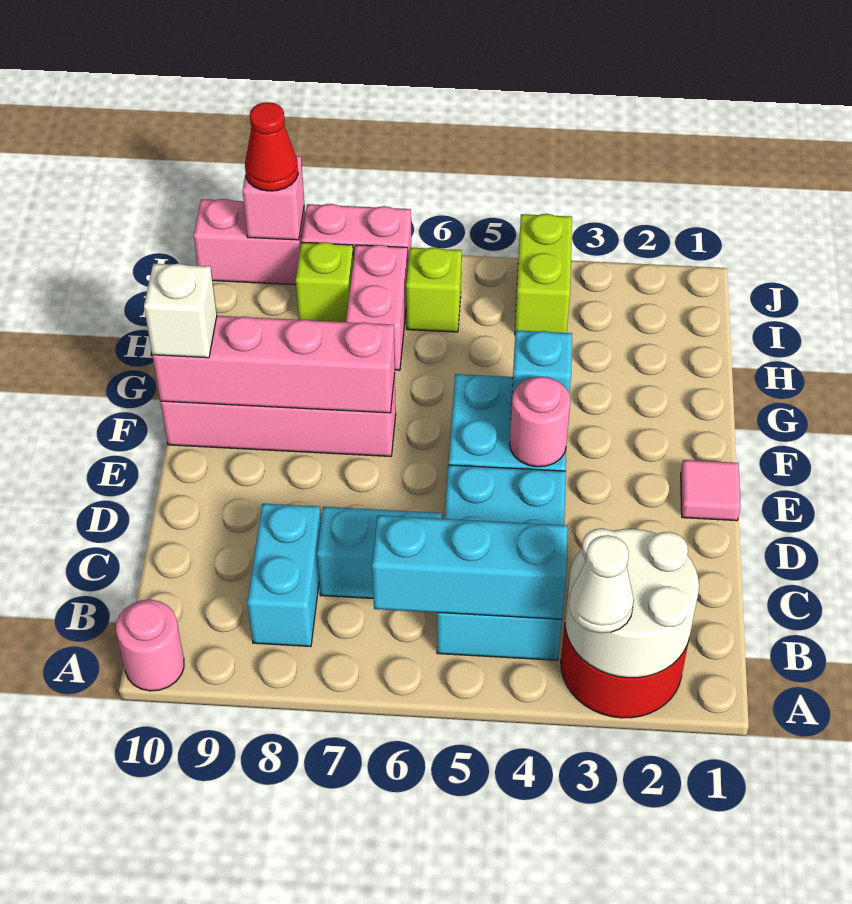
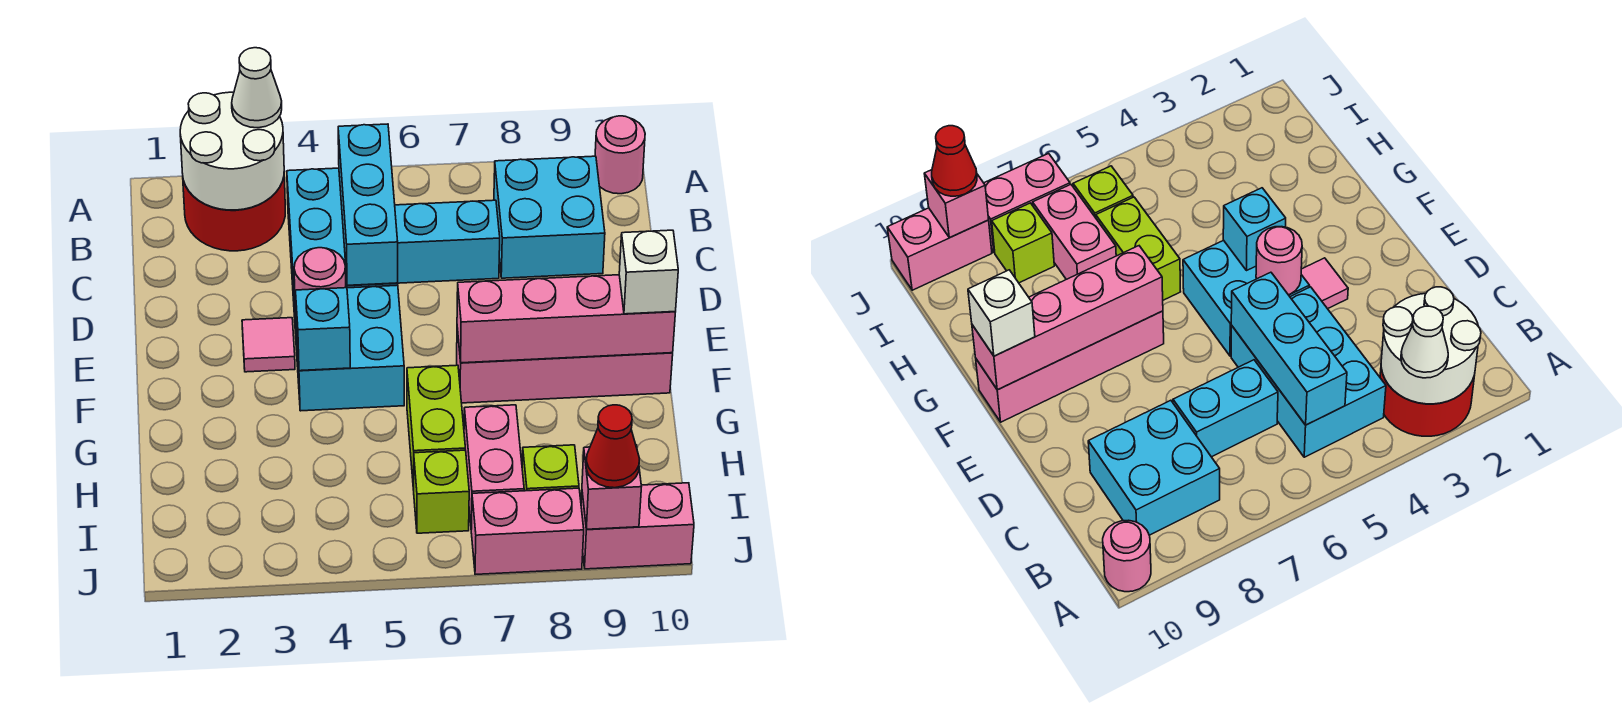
cyan brick B4:B6 level 2 -> cyan brick B5:D5 level 2
cyan brick B8:C8 level 1 -> cyan brick B8:C9 level 1
pink tile E1 level 1 -> pink tile E3 level 1
lime brick I4:J4 level 1 -> lime brick G6:H6 level 1

